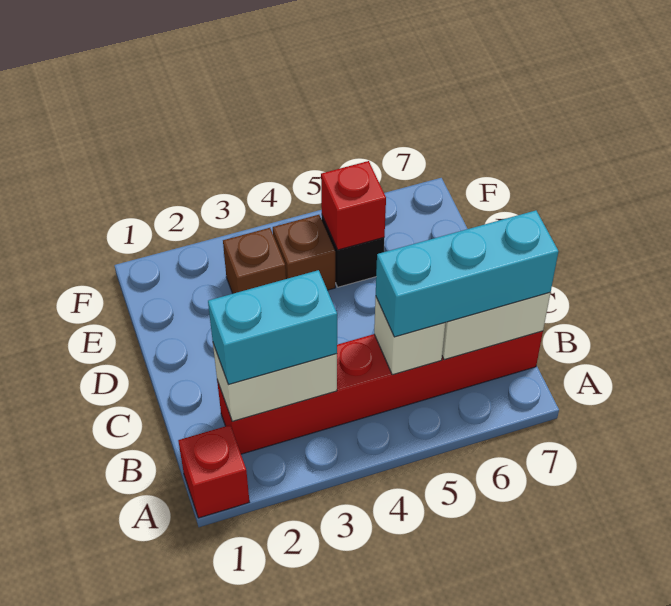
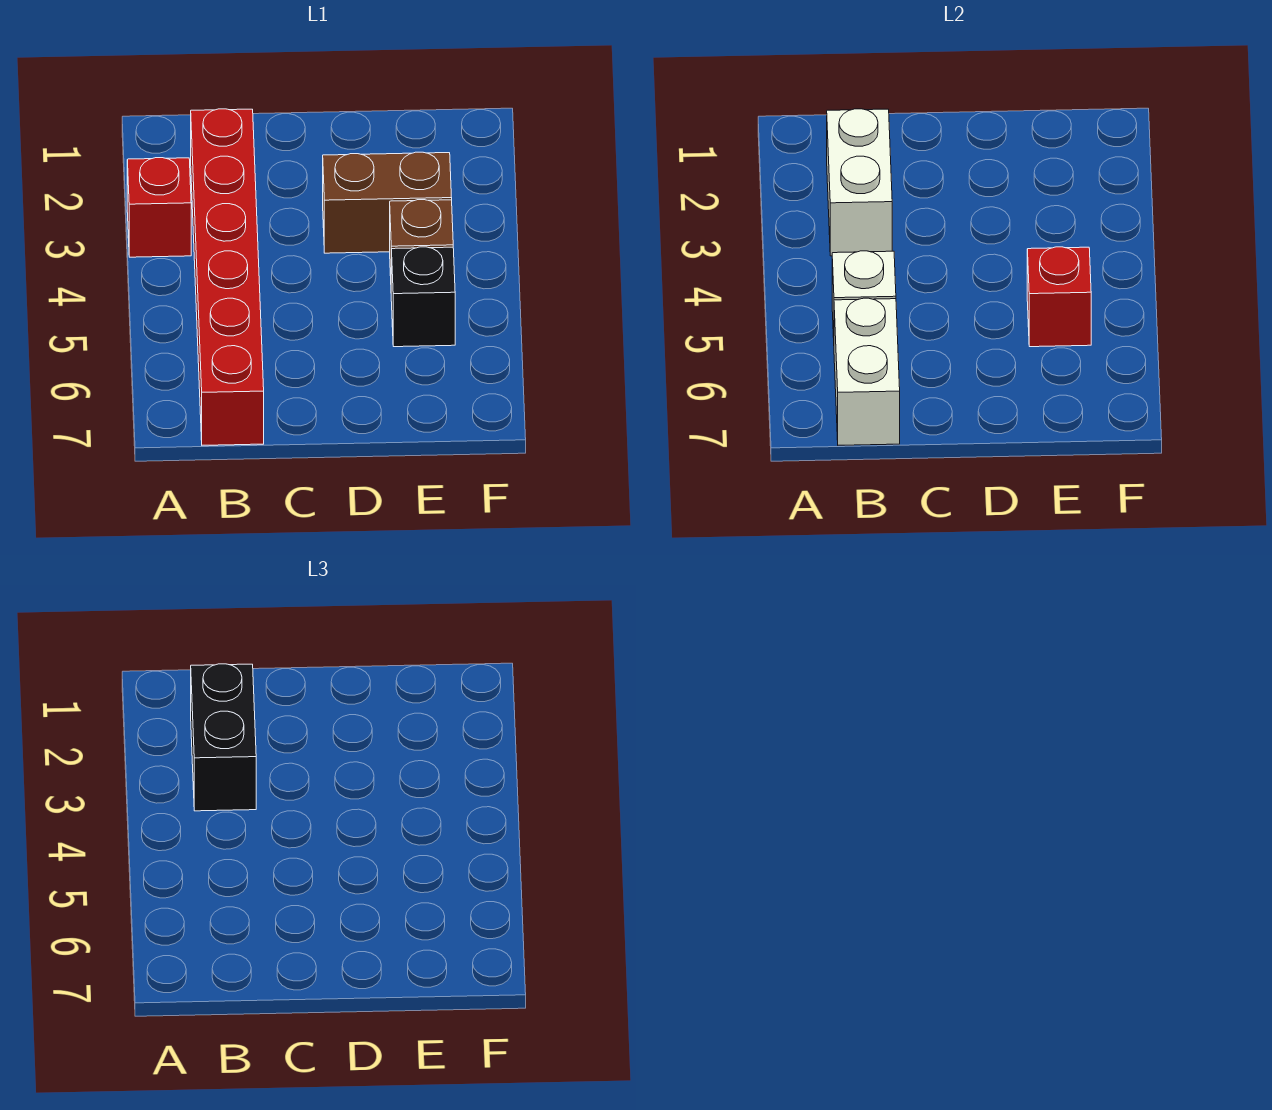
red brick A1 level 1 -> red brick A3 level 1
cyan brick B2:B3 level 3 -> black brick B2:B3 level 3
cyan brick B5:B7 level 3 -> none
brown brick E3 level 1 -> brown brick D3:E3 level 1

